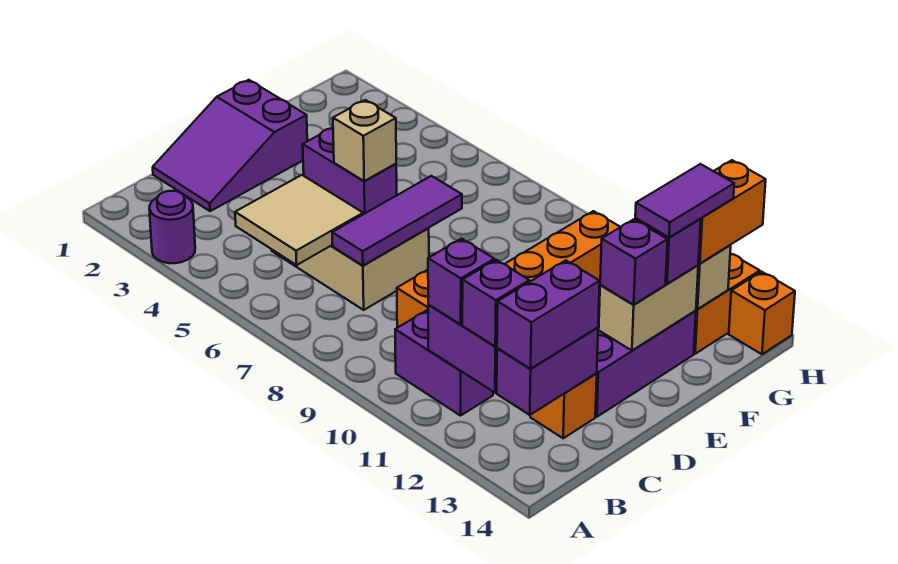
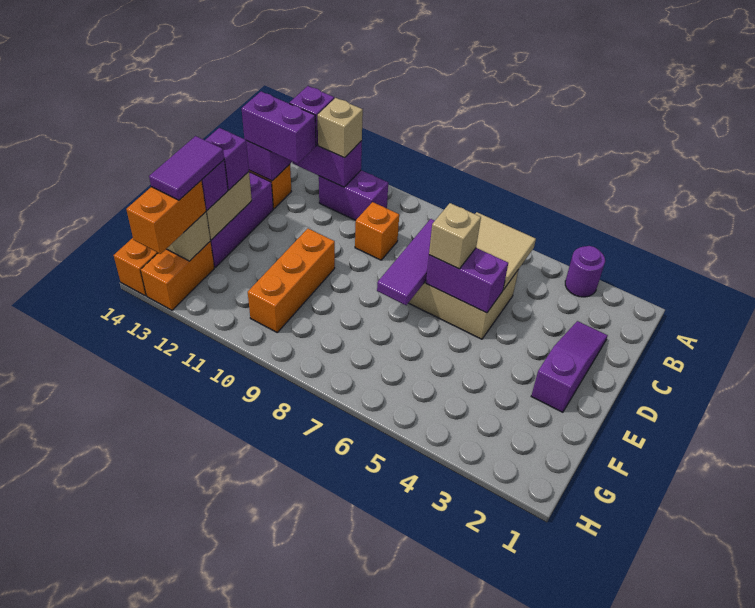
purple brick B11 level 3 -> tan brick B11 level 3
purple brick B13:C13 level 3 -> purple brick C12:C13 level 3
purple slope C1:E2 level 1 top E -> purple slope C2:E2 level 1 top E

